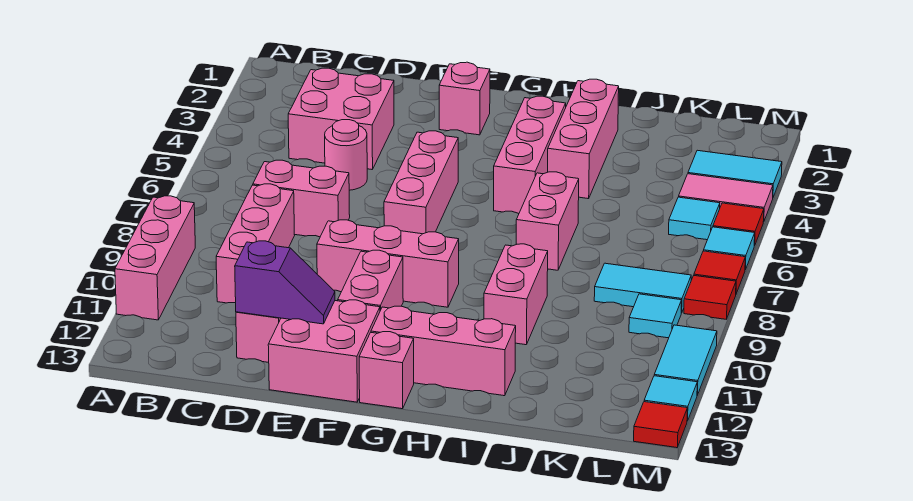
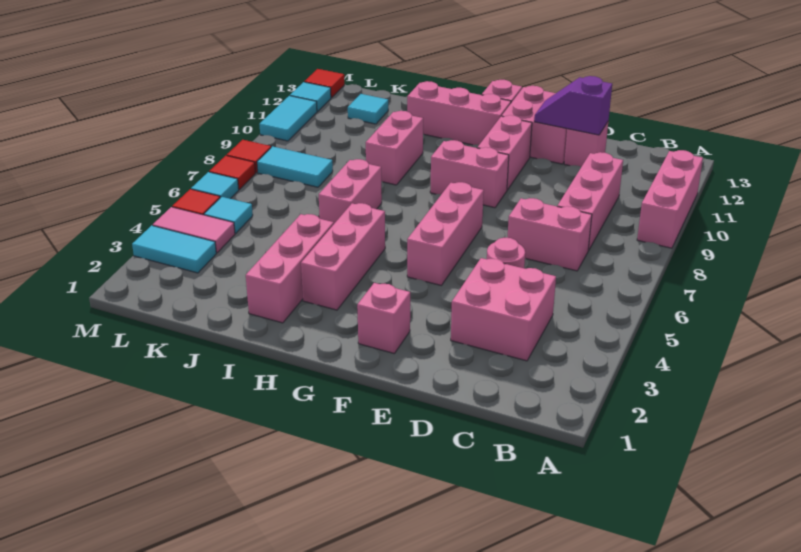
pink brick E9:G9 level 1 -> pink brick F9:G9 level 1
cyan tile L9 level 1 -> cyan tile K12 level 1

